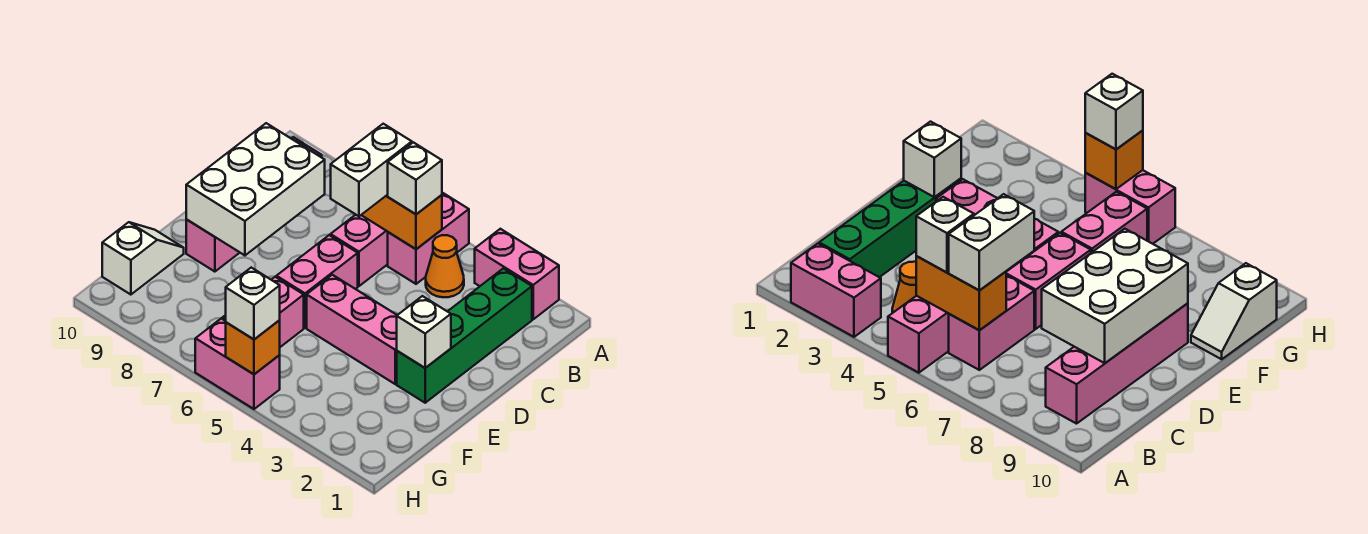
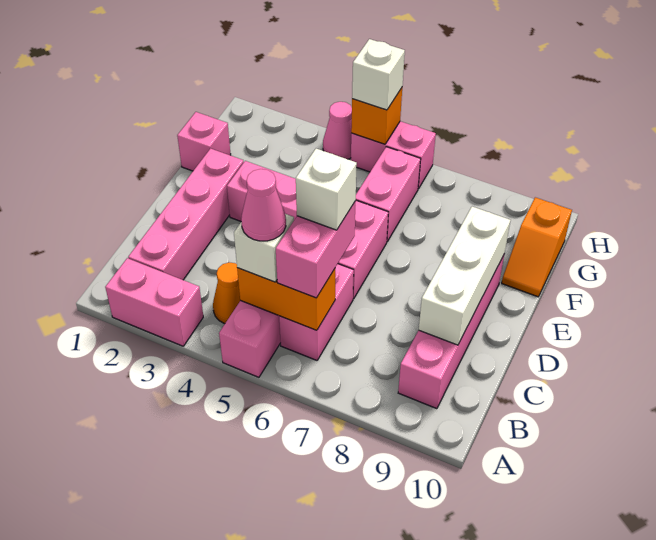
green brick B2:E2 level 1 -> pink brick B2:E2 level 1
none -> pink cone B5 level 4
white brick B6:C6 level 3 -> pink brick B6:C6 level 3
white brick C8:E9 level 2 -> white brick C9:E9 level 2
white brick E2 level 2 -> white brick C6 level 4
none -> pink brick F1 level 1
white slope F10:G10 level 1 top G -> orange slope F10:G10 level 1 top G
none -> pink cone H4 level 1

